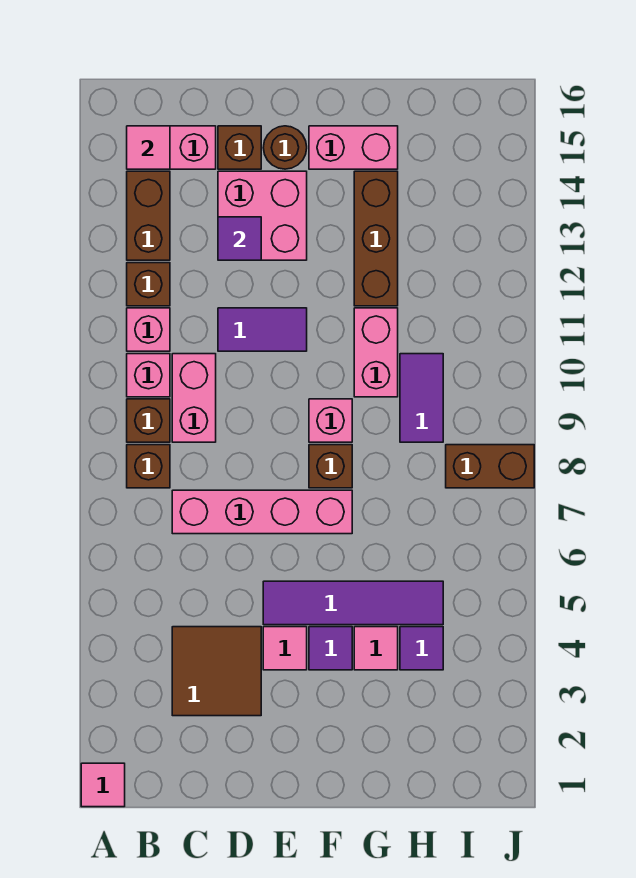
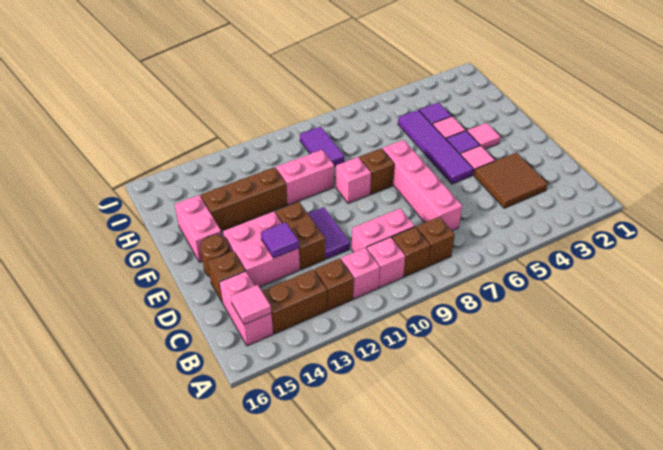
pink tile A1 level 1 -> pink tile F3 level 1
purple tile H9:H10 level 1 -> purple tile H9:I9 level 1
brown brick I8:J8 level 1 -> brown brick D12:E12 level 1

